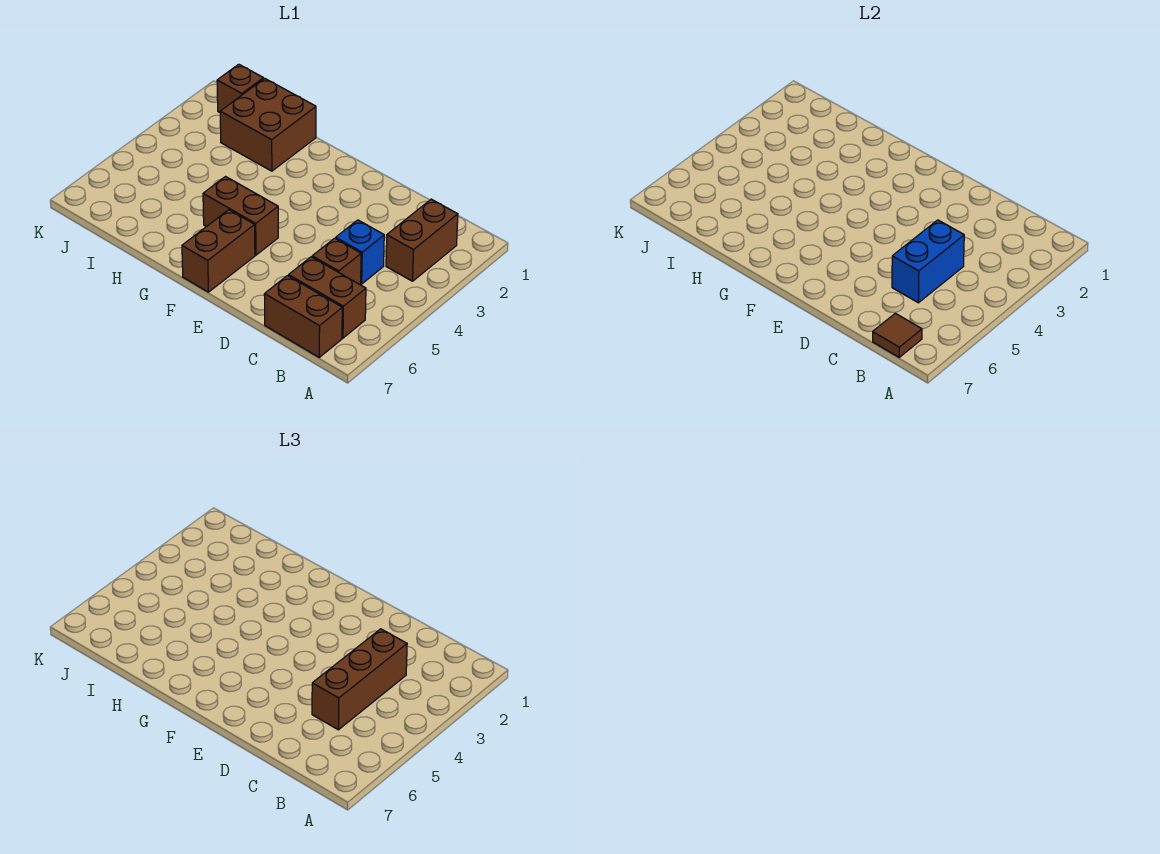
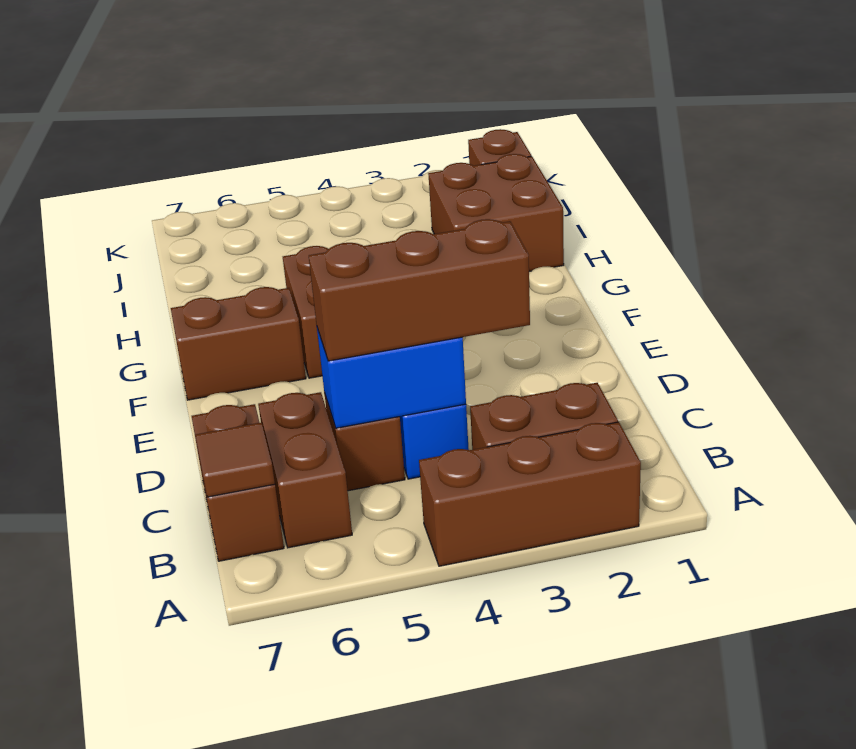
none -> brown brick A2:A4 level 1

